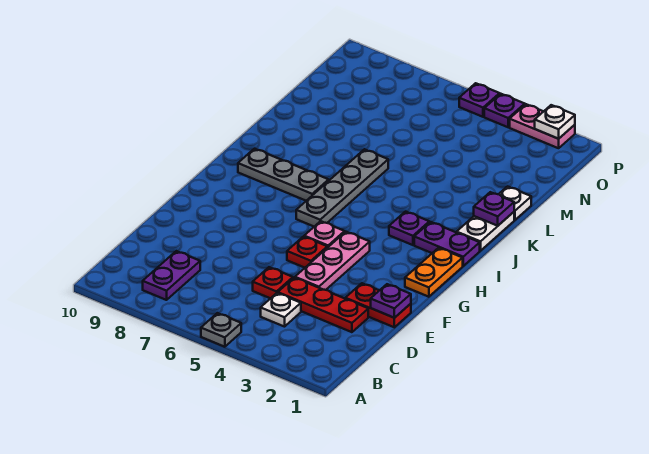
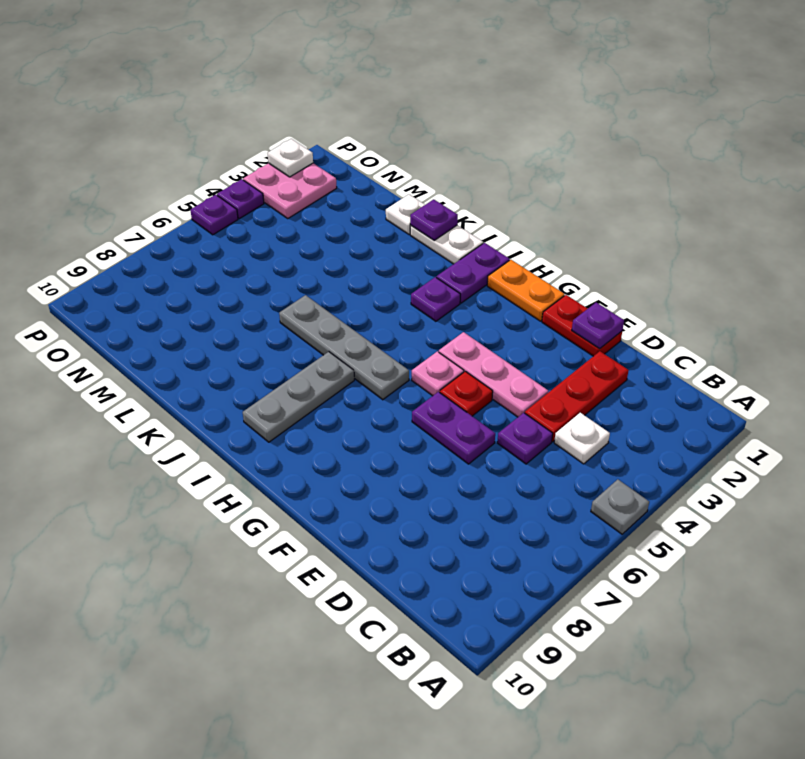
purple plate B8:C8 level 1 -> purple plate E6:F6 level 1
red plate D5 level 1 -> purple plate D5 level 1
red plate E1:E2 level 1 -> red plate E1:F1 level 1
pink plate P2:P3 level 1 -> pink plate O2:P3 level 1

